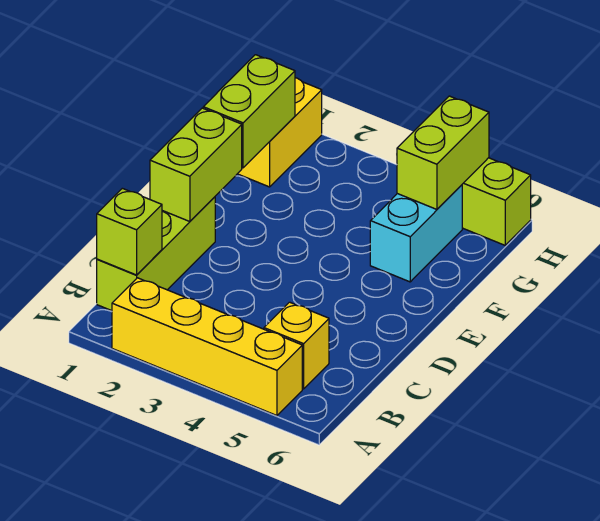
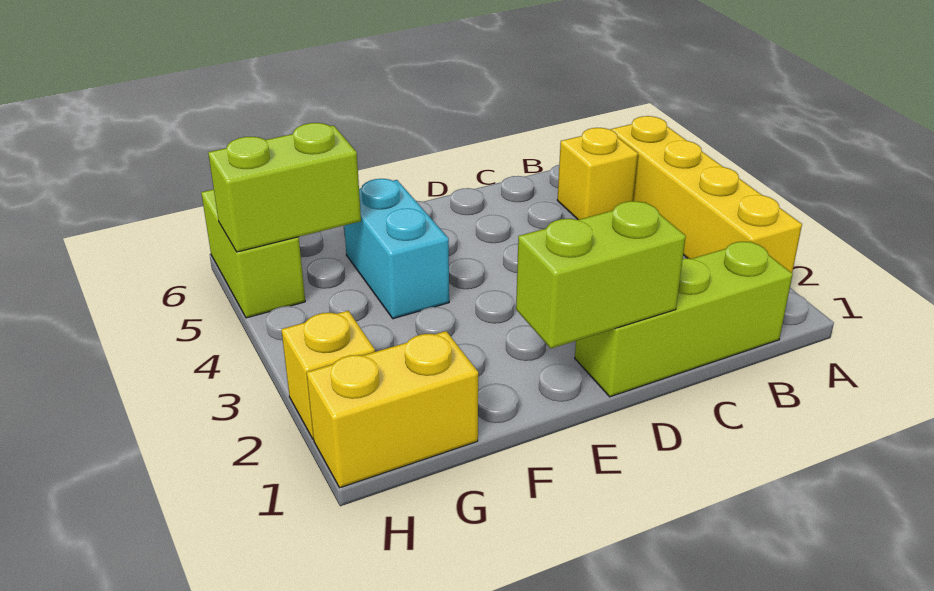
lime brick B1 level 2 -> none
lime brick F1:G1 level 2 -> none
cyan brick F5:G5 level 1 -> cyan brick F4:F5 level 1
none -> yellow brick H2 level 1

